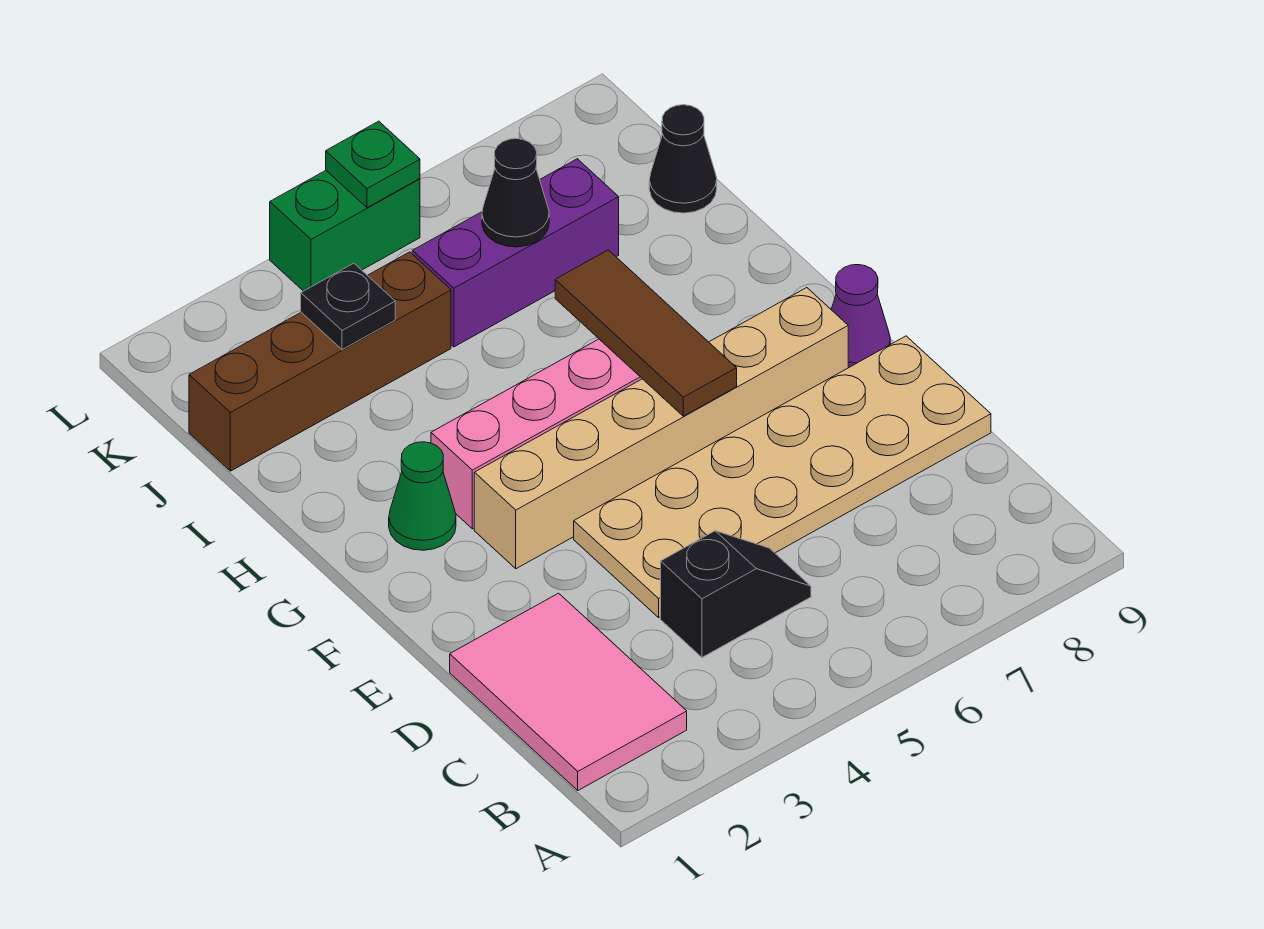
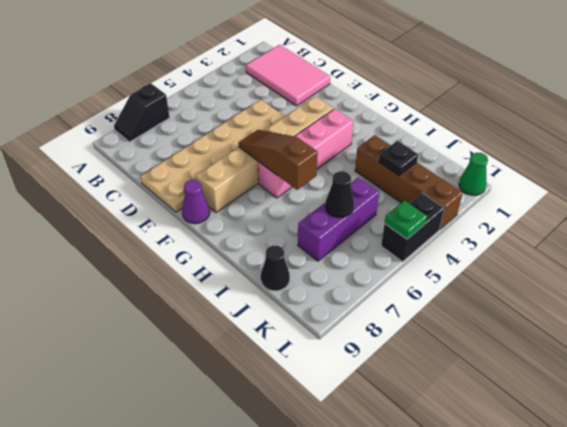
black slope C4:C5 level 1 top 4 -> black slope A7:A8 level 1 top 7
brown tile F6:H6 level 2 -> brown slope F6:H6 level 2 top H
green cone G2 level 1 -> green cone L1 level 1
brown brick J1:J4 level 1 -> brown brick I3:L3 level 1
green brick L4:L5 level 1 -> black brick L4:L5 level 1

